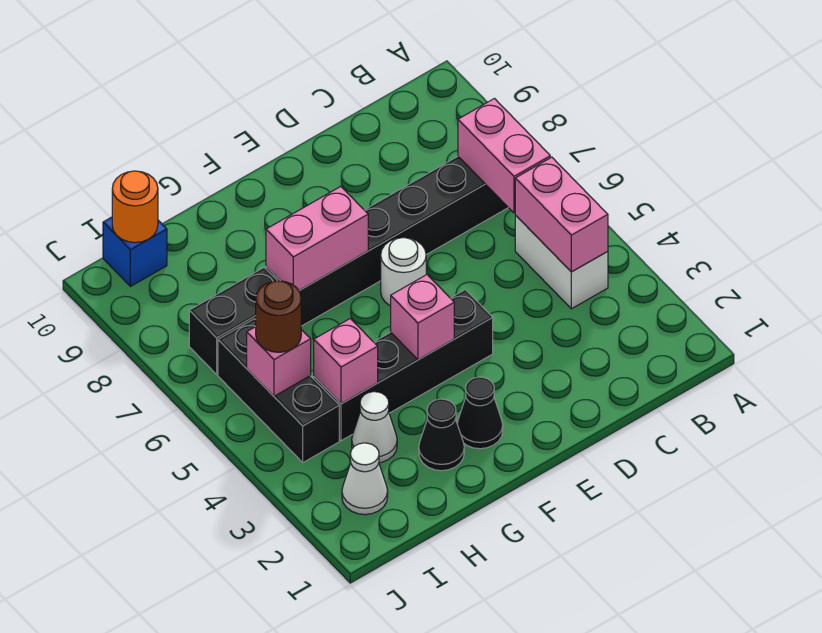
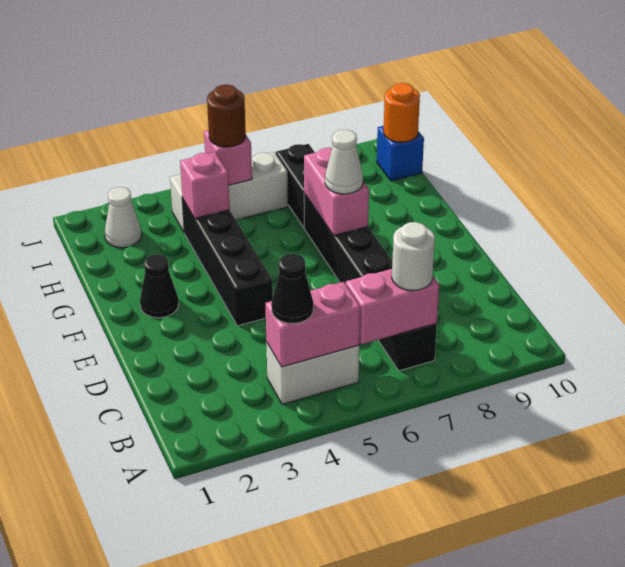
white round brick E6 level 1 -> white round brick B7 level 3
pink brick F4 level 2 -> none
black cone G2 level 1 -> black cone B4 level 3
white cone H3 level 1 -> white cone F7 level 3
black brick I4:I6 level 1 -> white brick I4:I6 level 1

